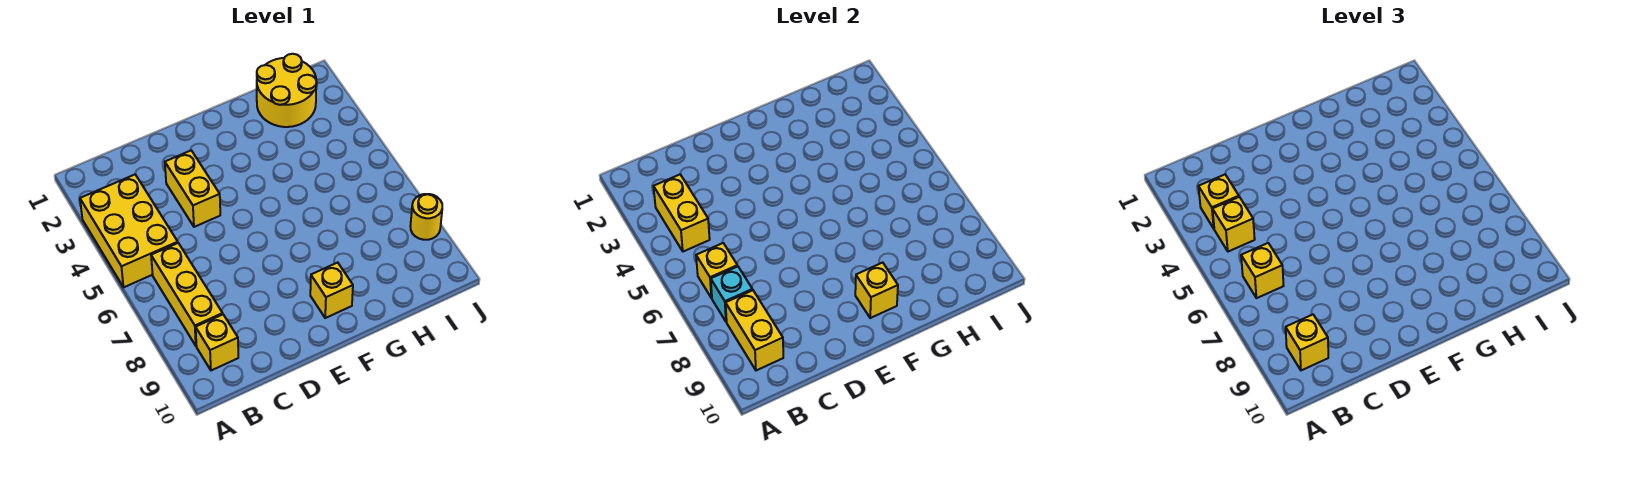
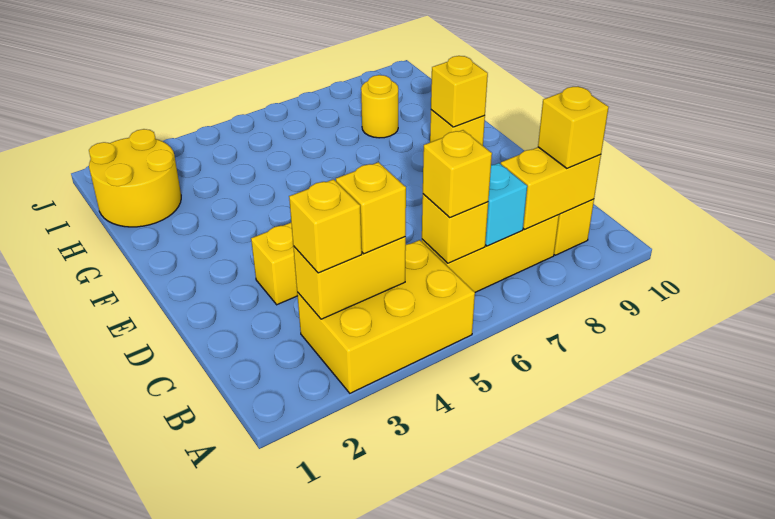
yellow round brick J8 level 1 -> yellow round brick H8 level 1

